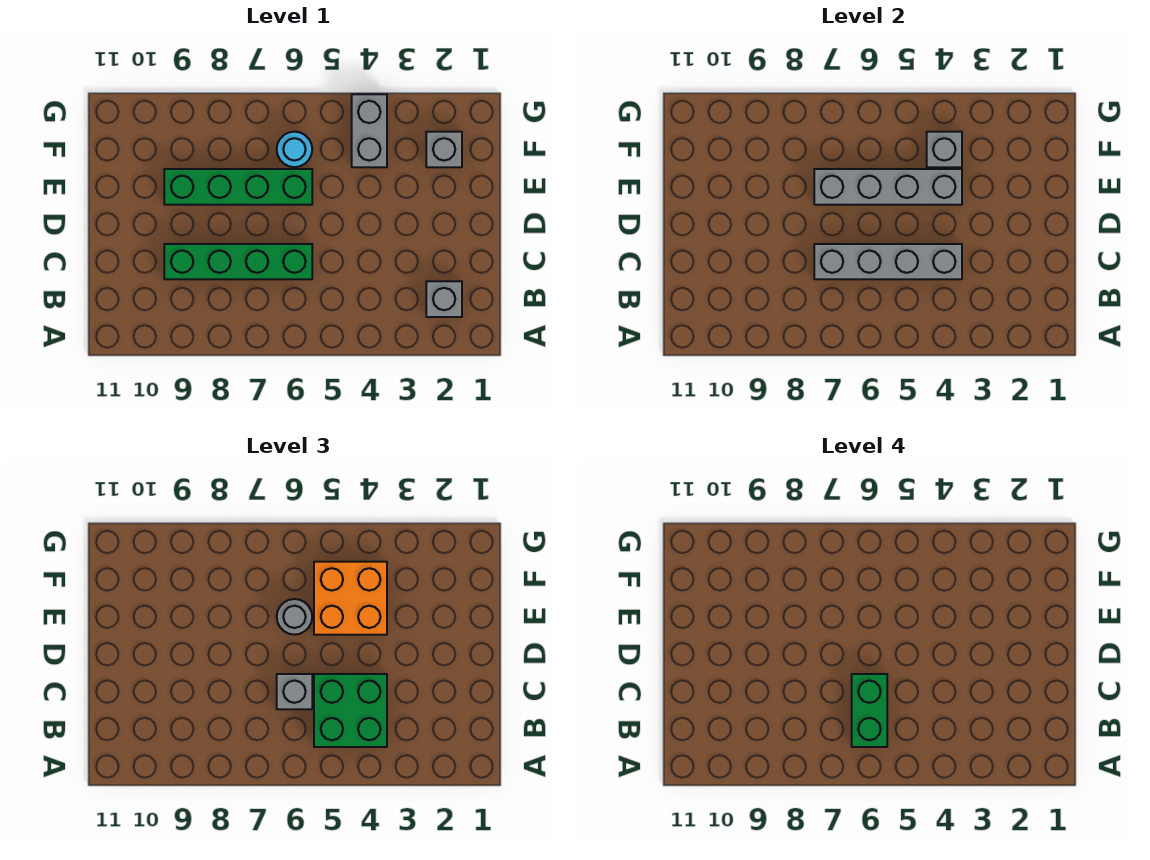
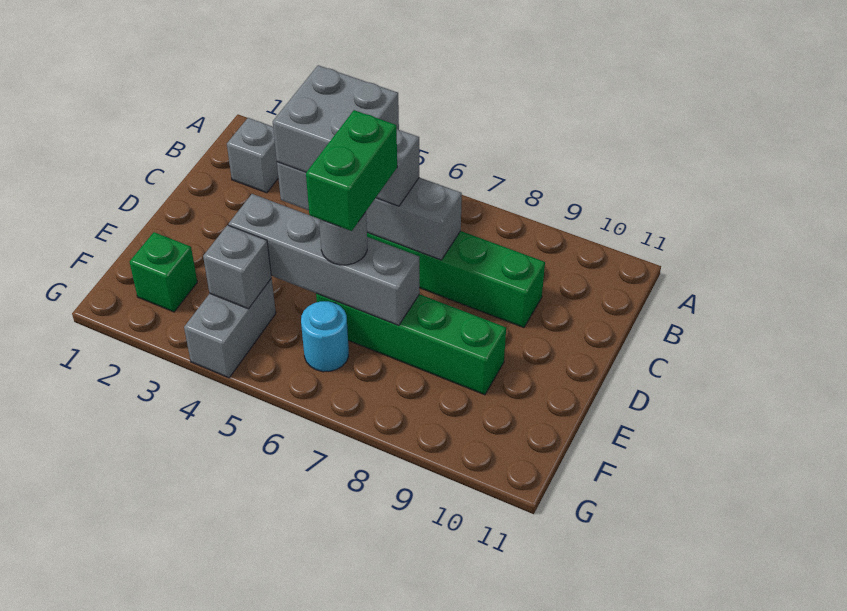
green brick B4:C5 level 3 -> grey brick B4:C5 level 3
green brick B6:C6 level 4 -> green brick D6:E6 level 4
orange brick E4:F5 level 3 -> none
grey brick F2 level 1 -> green brick F2 level 1

